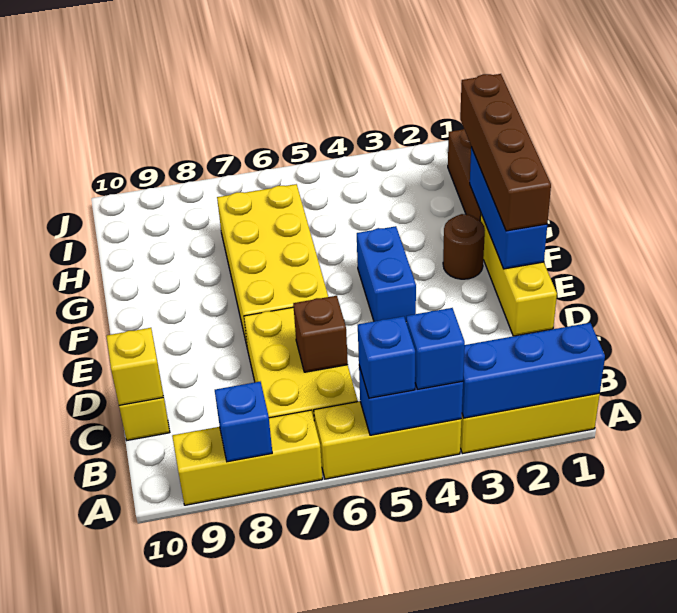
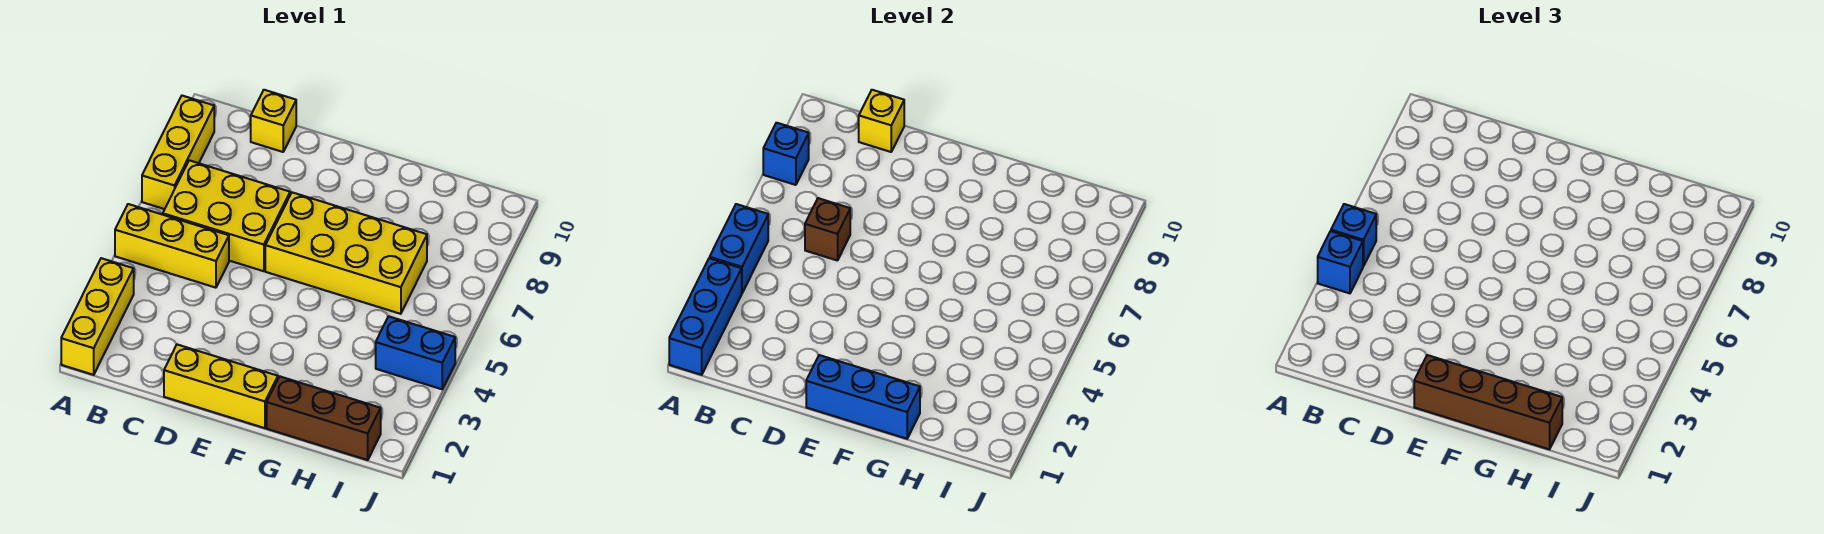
yellow brick A4:A6 level 1 -> yellow brick A5:C5 level 1
blue brick E4:F4 level 1 -> blue brick I4:J4 level 1
brown round brick F2 level 1 -> none

